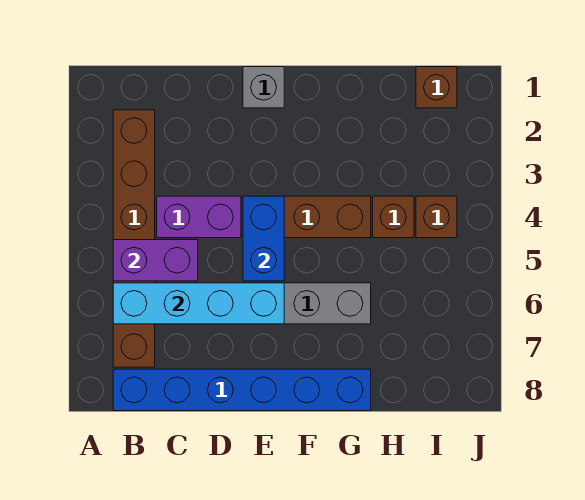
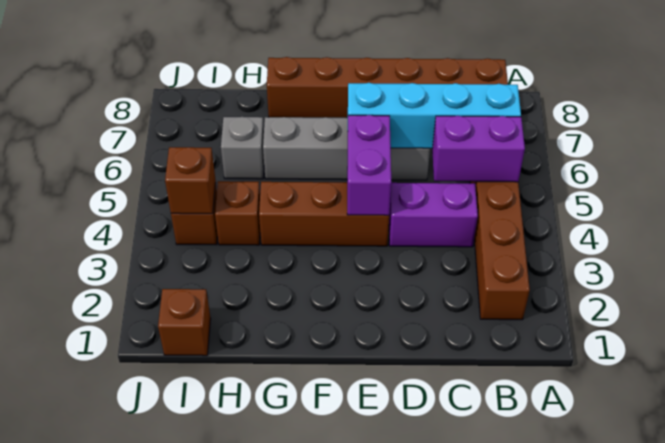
blue brick B8:G8 level 1 -> brown brick B8:G8 level 1
grey brick E1 level 1 -> grey brick H6 level 1
blue brick E4:E5 level 2 -> purple brick E4:E5 level 2
none -> brown brick I4 level 2

